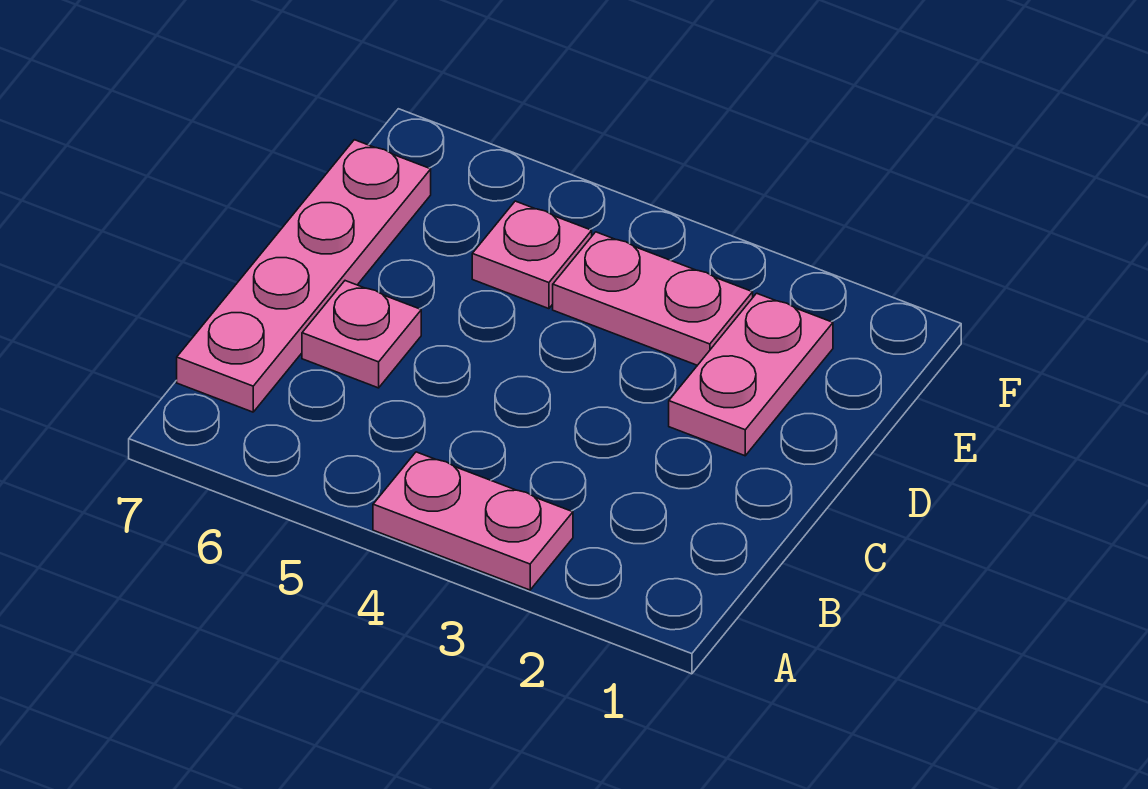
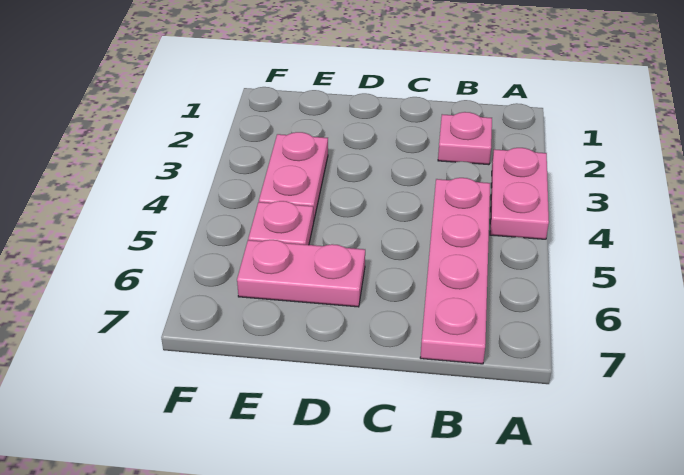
pink plate B7:E7 level 1 -> pink plate B4:B7 level 1
pink plate C6 level 1 -> pink plate B2 level 1
pink plate D2:E2 level 1 -> pink plate D6:E6 level 1

